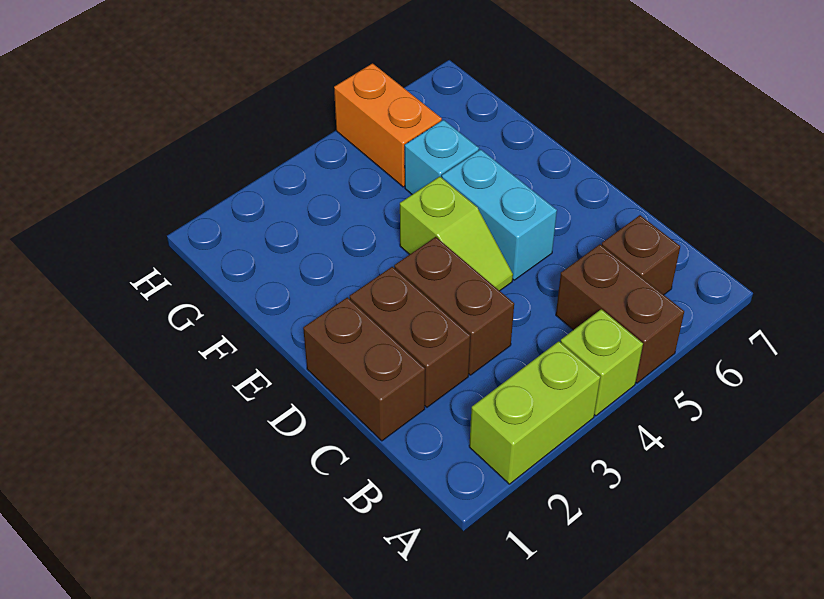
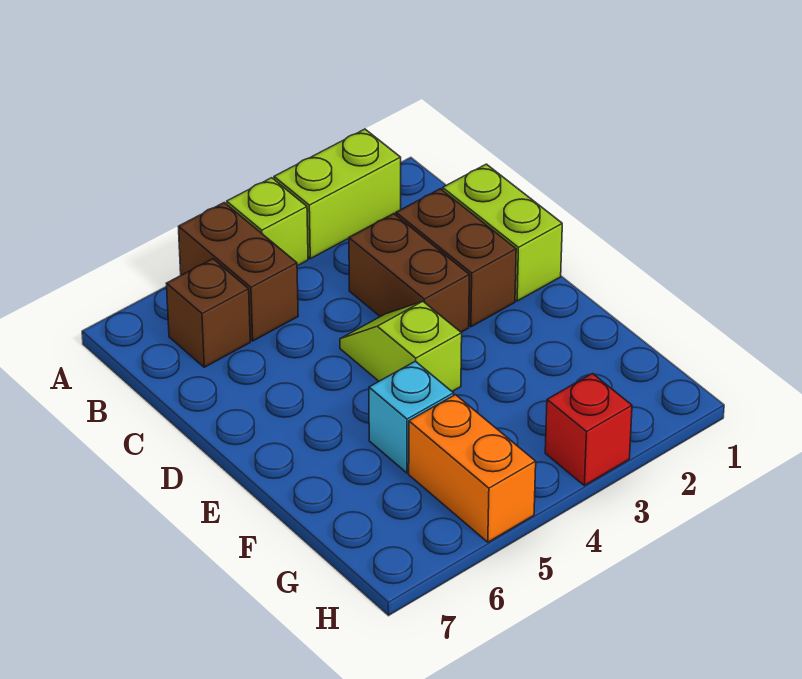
brown brick C1:D1 level 1 -> lime brick C1:D1 level 1
cyan brick D5:E5 level 1 -> none
none -> red brick H3 level 1

